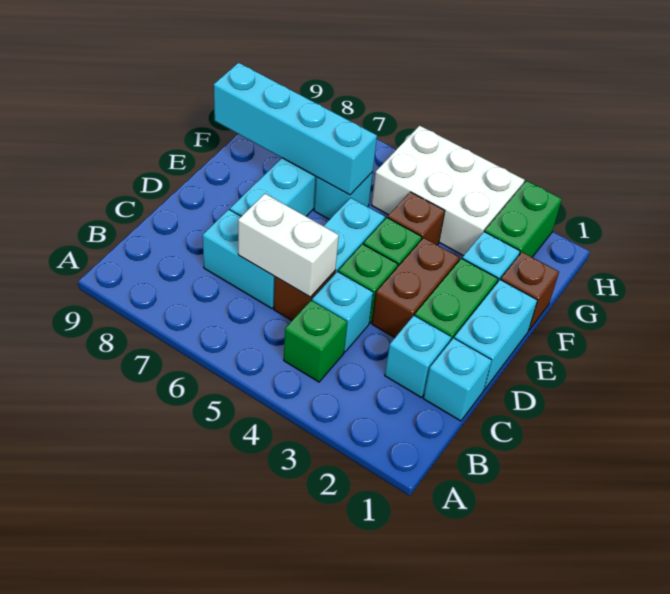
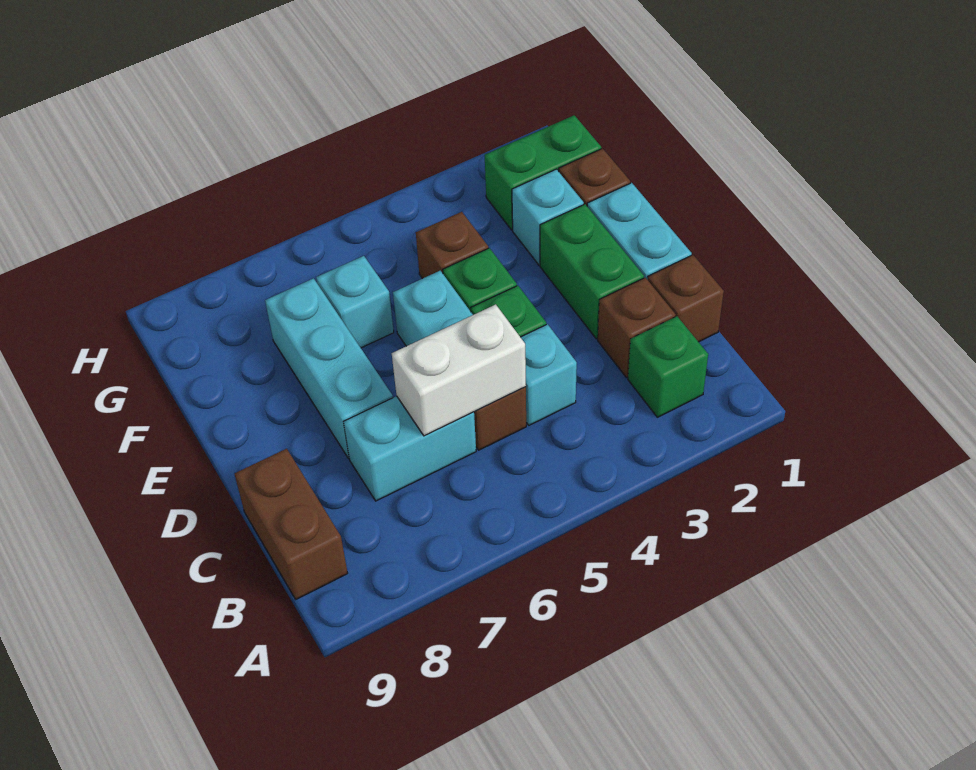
green brick B4 level 1 -> green brick B2 level 1
cyan brick C1 level 1 -> brown brick C1 level 1
cyan brick C2 level 1 -> brown brick C2 level 1
brown brick D3:E3 level 1 -> brown brick B9:C9 level 1
cyan brick F6:F9 level 2 -> none
green brick G2:H2 level 1 -> green brick G1:G2 level 1
white brick G3:H5 level 1 -> none

